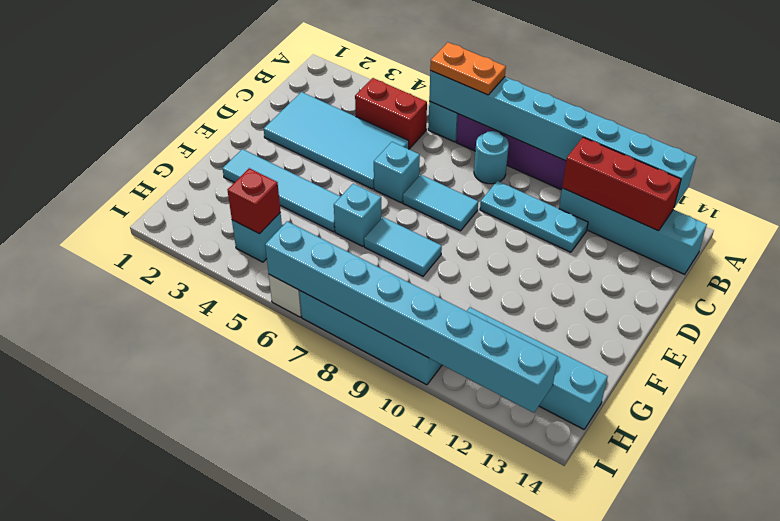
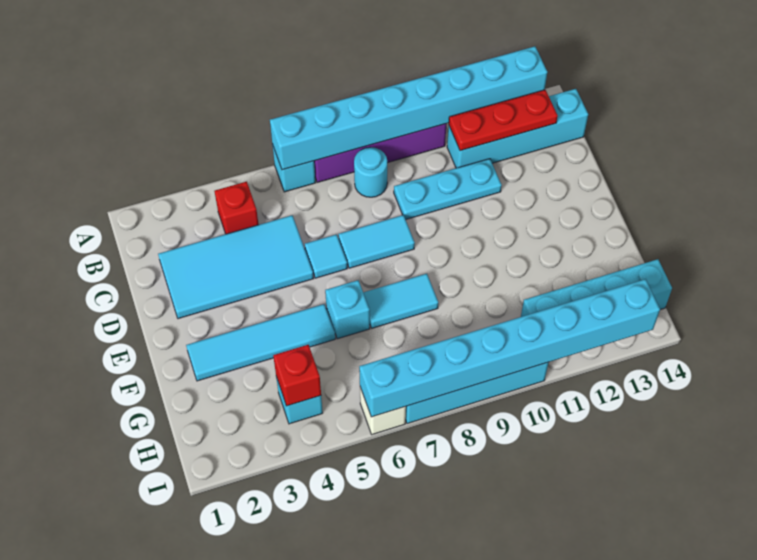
orange plate A6:A7 level 3 -> none
red brick B4:B5 level 1 -> red brick B4 level 1
red brick B11:B13 level 2 -> red plate B11:B13 level 2
cyan brick D6 level 1 -> cyan tile D6 level 1

